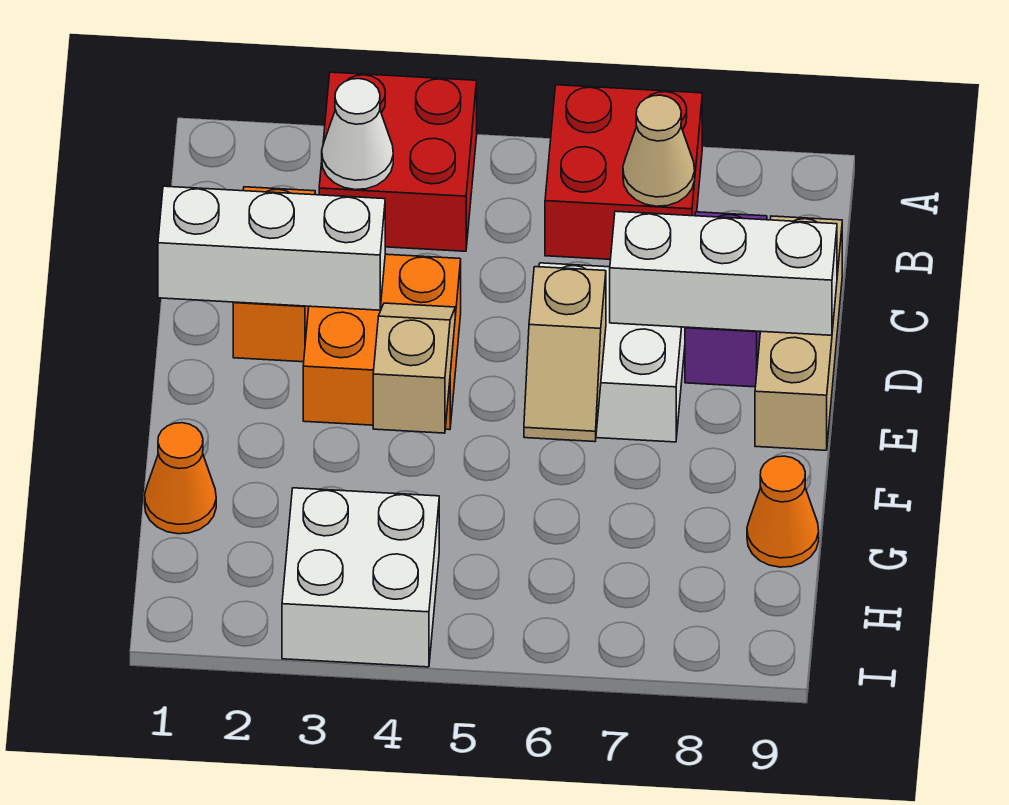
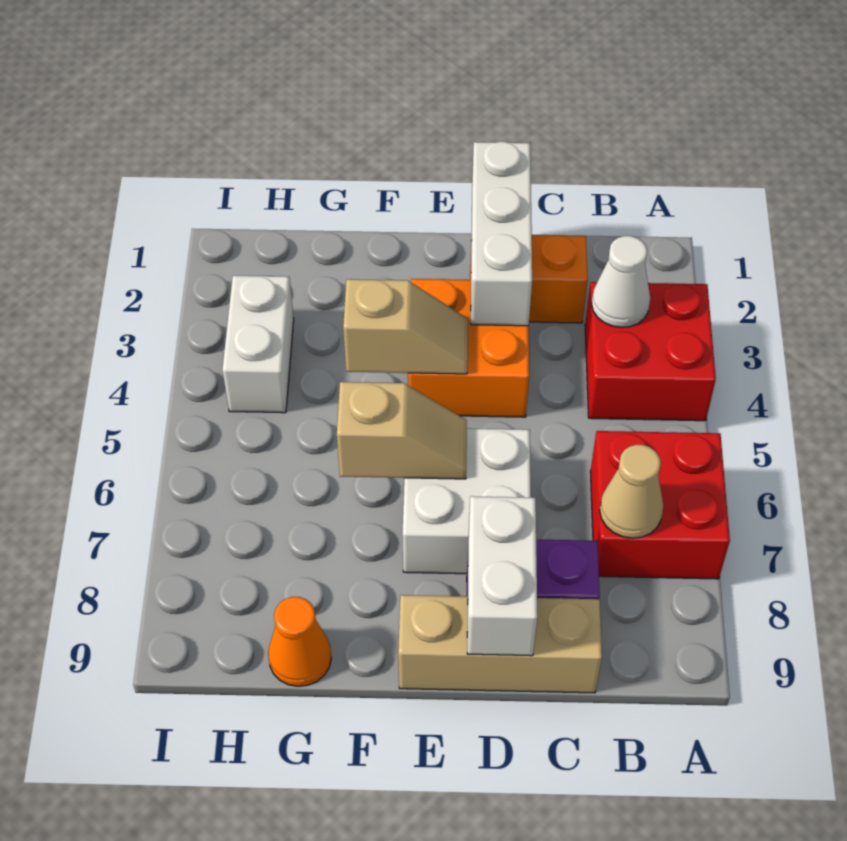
white brick D7:D9 level 2 -> white brick D8:D9 level 2
tan slope E6:F6 level 2 top E -> tan slope E6:F6 level 2 top F
orange cone G1 level 1 -> none
white brick H3:I4 level 1 -> white brick H3:H4 level 1

